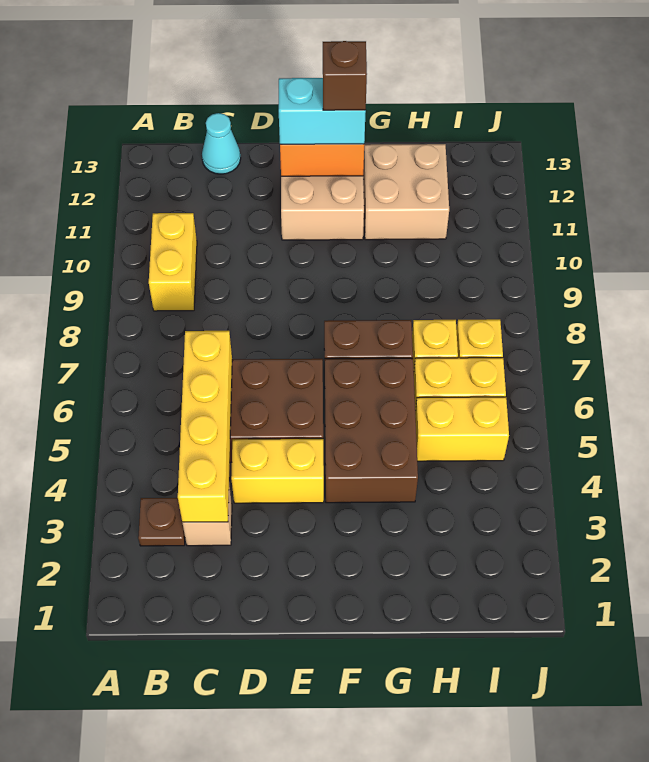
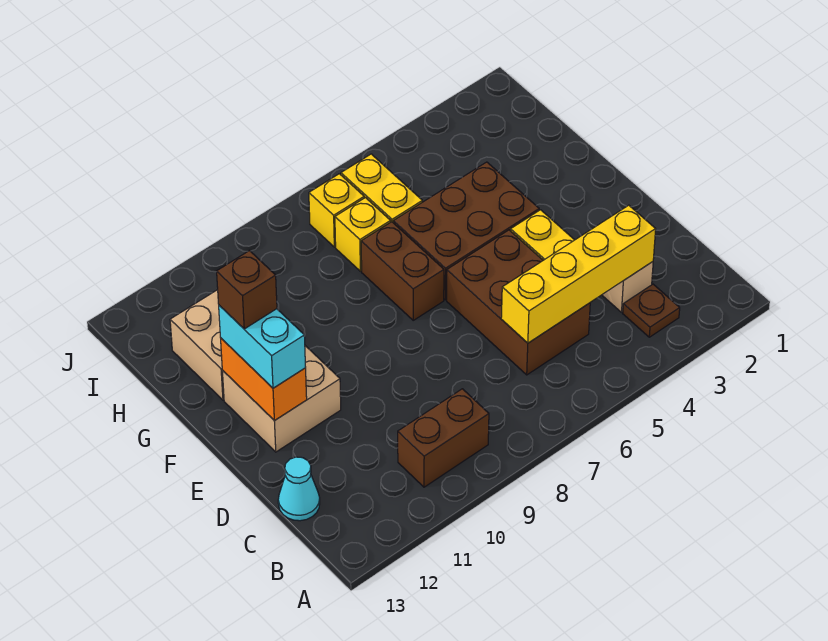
yellow brick B9:B10 level 1 -> brown brick B9:B10 level 1
yellow brick H5:I5 level 1 -> none

